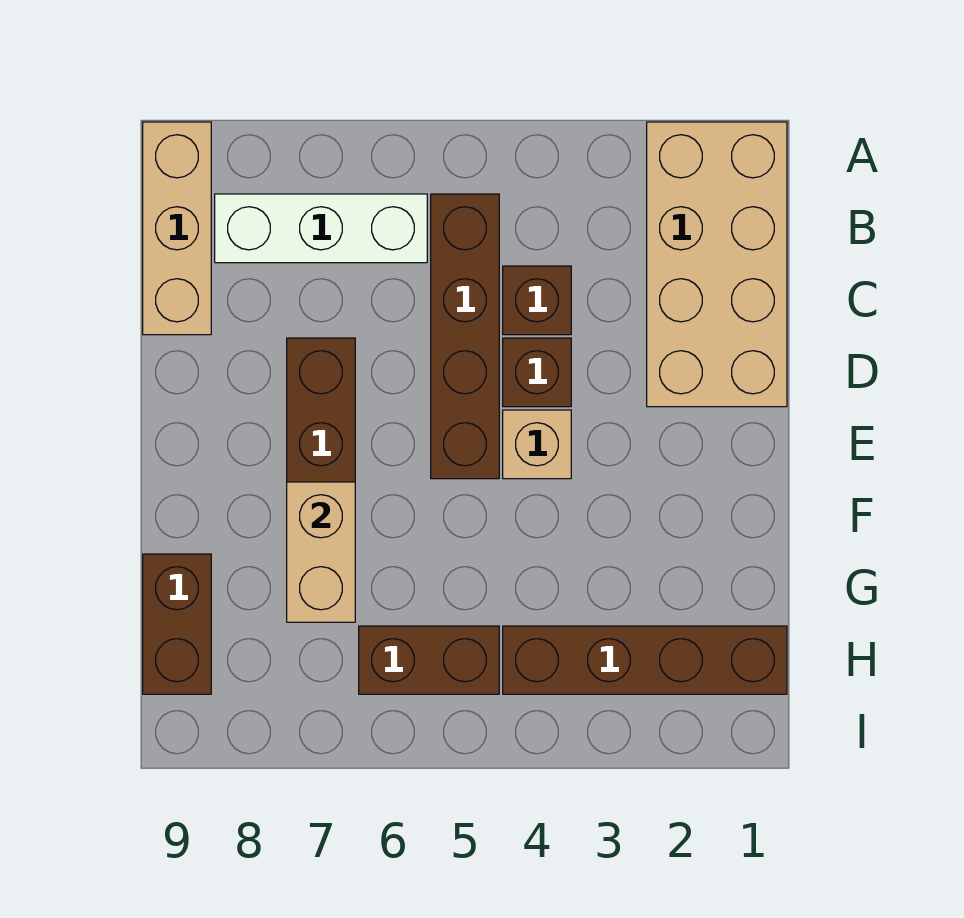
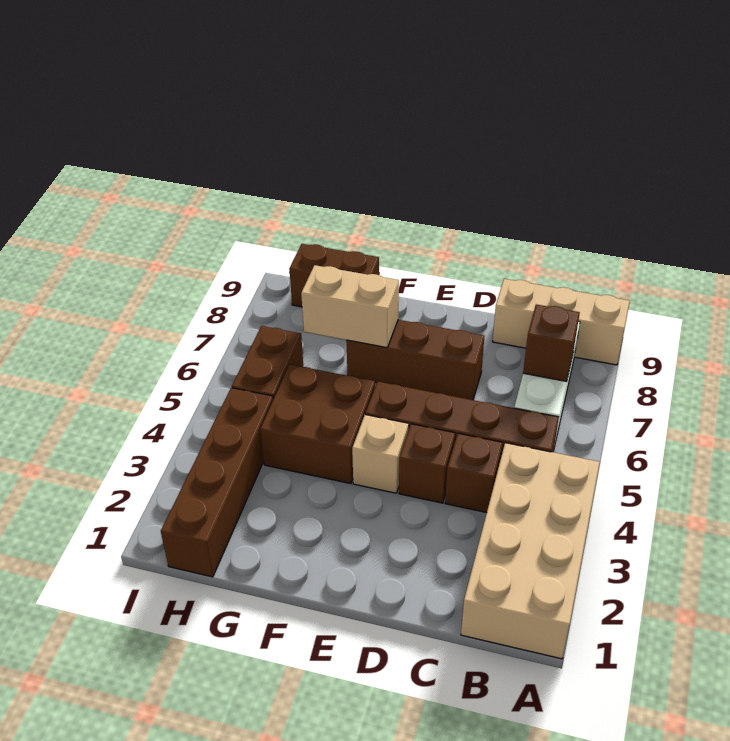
tan brick A1:D2 level 1 -> tan brick A1:B4 level 1
none -> brown brick B7 level 2
none -> brown brick F4:G5 level 1

